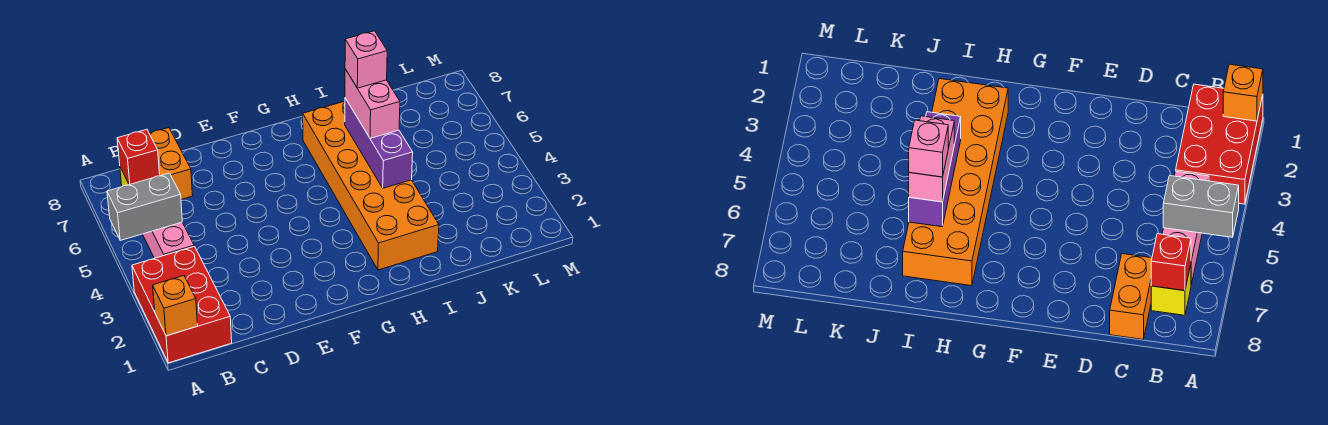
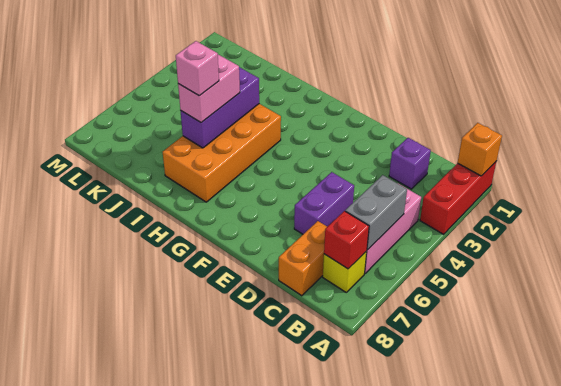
red brick A1:B3 level 1 -> red brick A1:A3 level 1
grey brick A5:B5 level 2 -> grey brick B5:B6 level 2
none -> purple brick C2 level 1
none -> purple brick D5:D6 level 1
orange brick H2:I7 level 1 -> orange brick H4:I7 level 1

